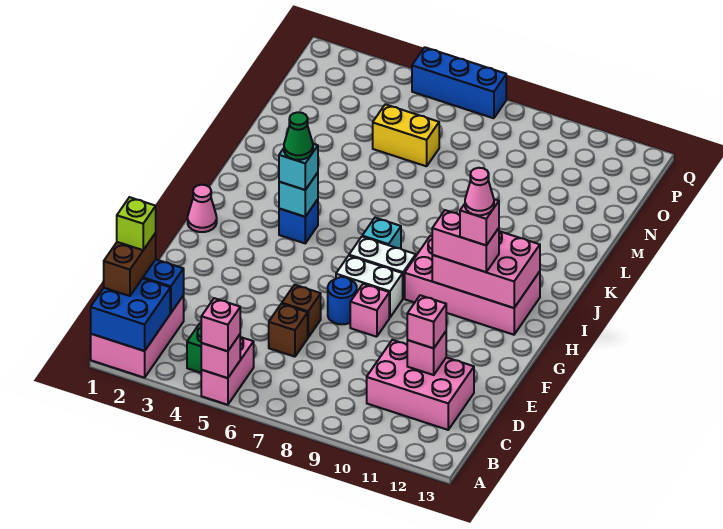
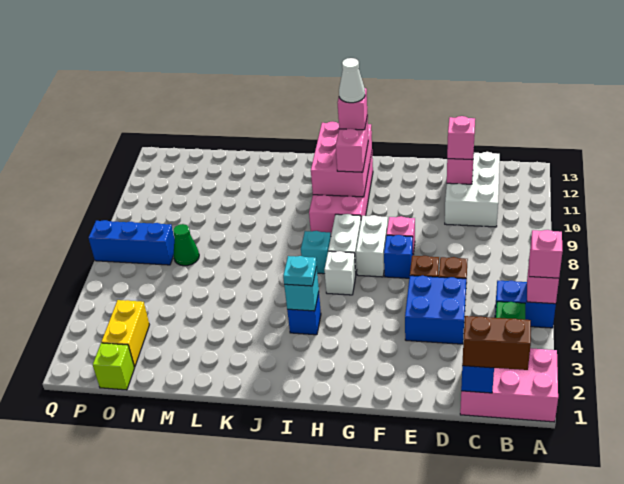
blue brick A1:B2 level 2 -> blue brick D4:E5 level 1
pink brick A5:B5 level 1 -> blue brick A5:B5 level 1
lime brick C1 level 4 -> lime brick O1 level 1
pink brick C10:D12 level 1 -> white brick C10:D12 level 1
blue round brick F7 level 1 -> blue brick F7 level 1
pink cone H1 level 1 -> none
none -> white brick H6 level 1
pink cone H11 level 5 -> white cone H11 level 5
cyan brick I4 level 3 -> cyan plate I4 level 3
green cone I4 level 4 -> green cone N7 level 1
yellow brick N5:N6 level 1 -> yellow brick O2:O3 level 1
blue brick Q5:Q7 level 1 -> blue brick O7:Q7 level 1

